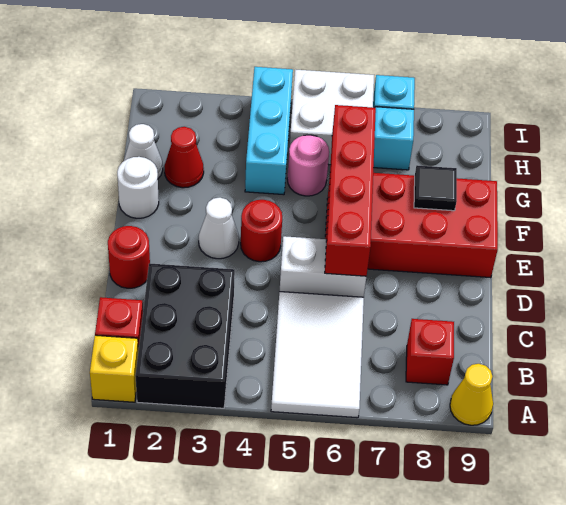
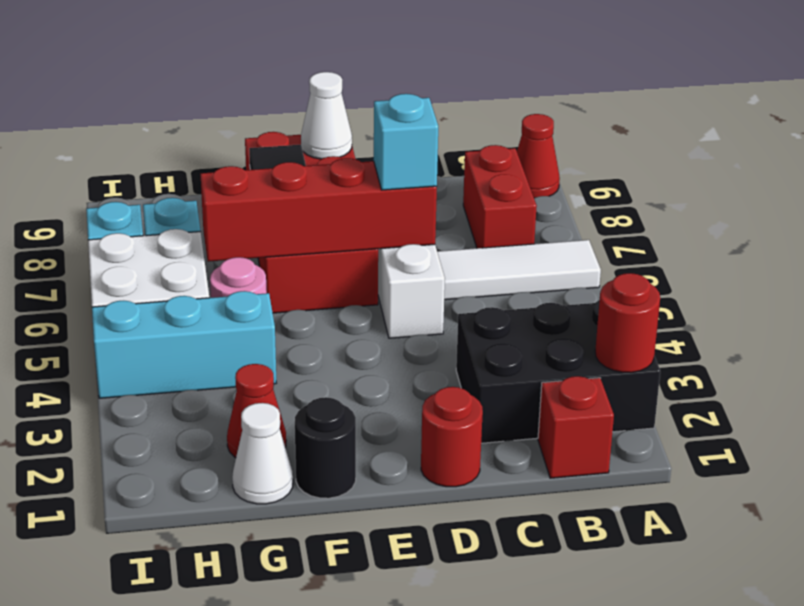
yellow brick A1 level 1 -> none
white tile A5:C6 level 1 -> white tile A6:C6 level 1
yellow cone A9 level 1 -> red cone A9 level 1
red brick B8 level 1 -> red brick B7:B8 level 1
none -> cyan brick D6 level 3
white cone E3 level 1 -> white cone E9 level 2
red round brick E4 level 1 -> red round brick A2 level 2
white round brick F1 level 1 -> black round brick F1 level 1

